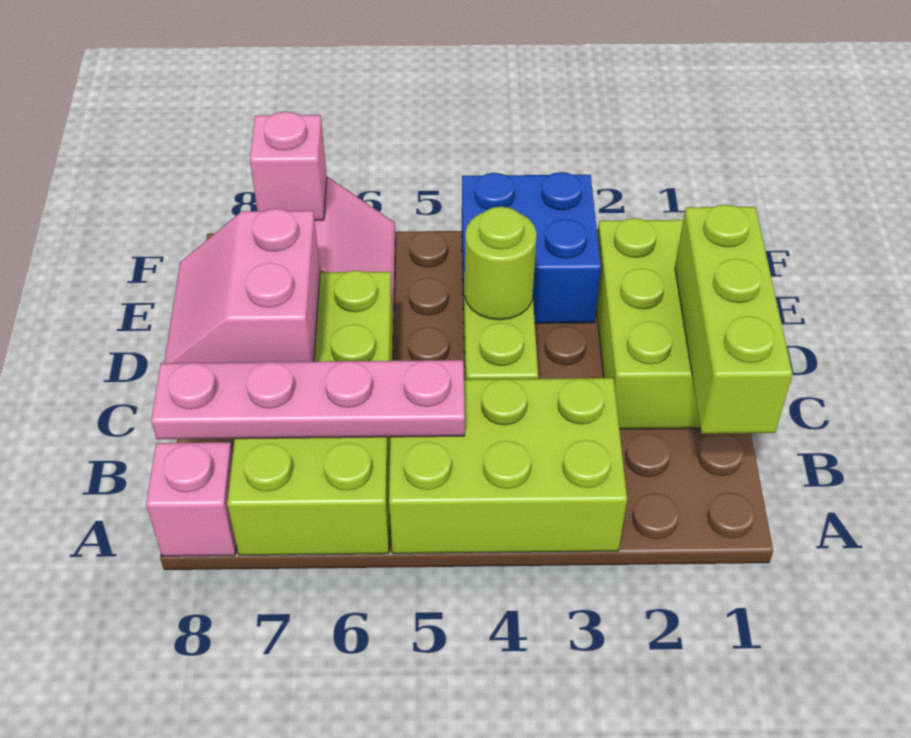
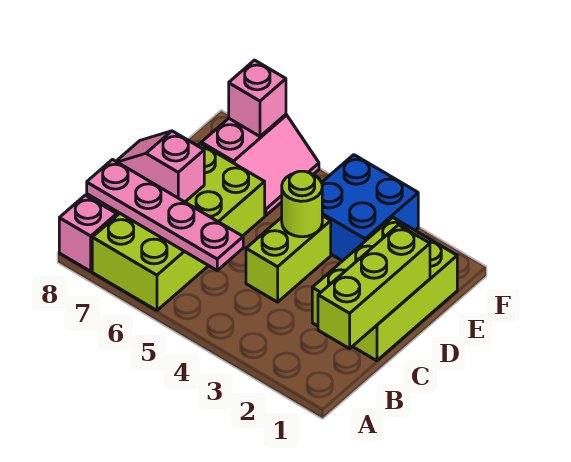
lime brick A3:B5 level 1 -> none
pink slope C7:D8 level 2 top 7 -> pink slope C7:C8 level 2 top 7

